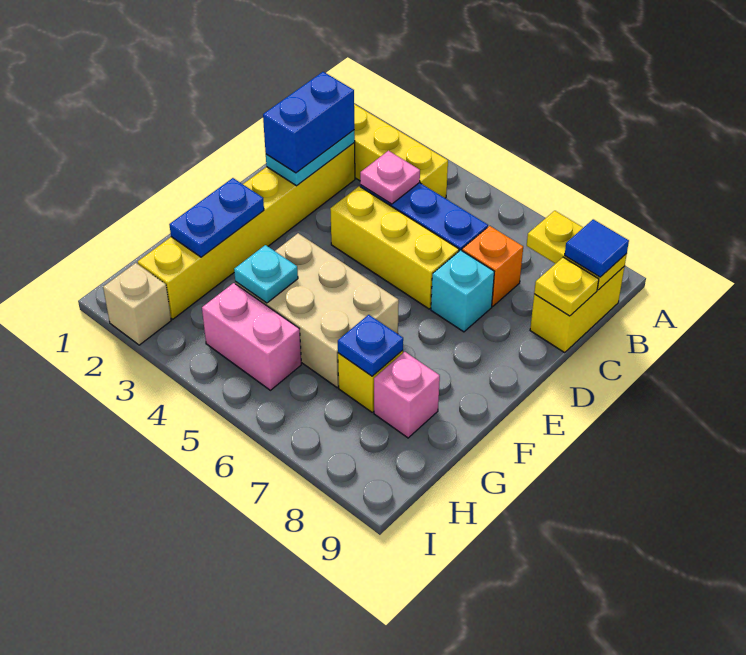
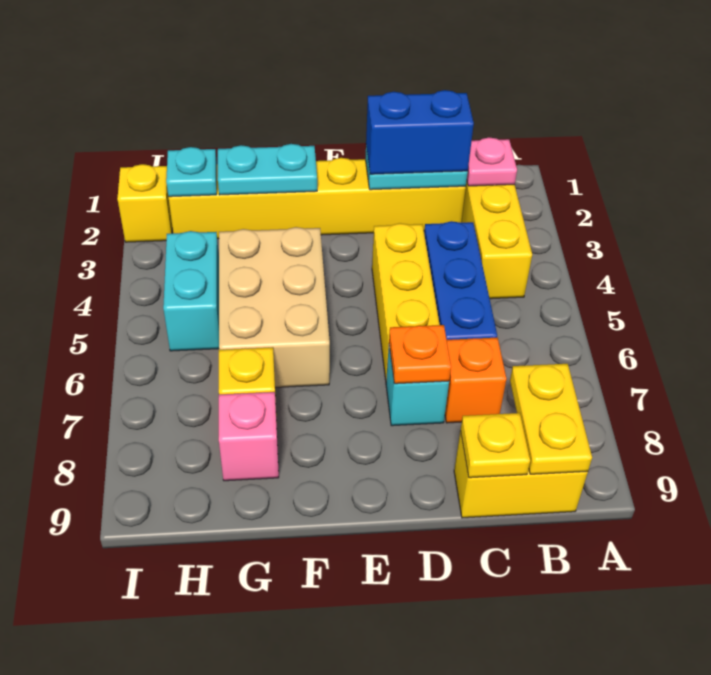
blue tile B9 level 3 -> none
pink plate C4 level 2 -> pink plate B2 level 2
none -> orange plate D7 level 2
blue plate F2:G2 level 2 -> cyan plate F2:G2 level 2
cyan plate G4 level 2 -> cyan plate H2 level 2
blue plate G7 level 2 -> none
pink brick H4:H5 level 1 -> cyan brick H4:H5 level 1
tan brick I2 level 1 -> yellow brick I2 level 1

